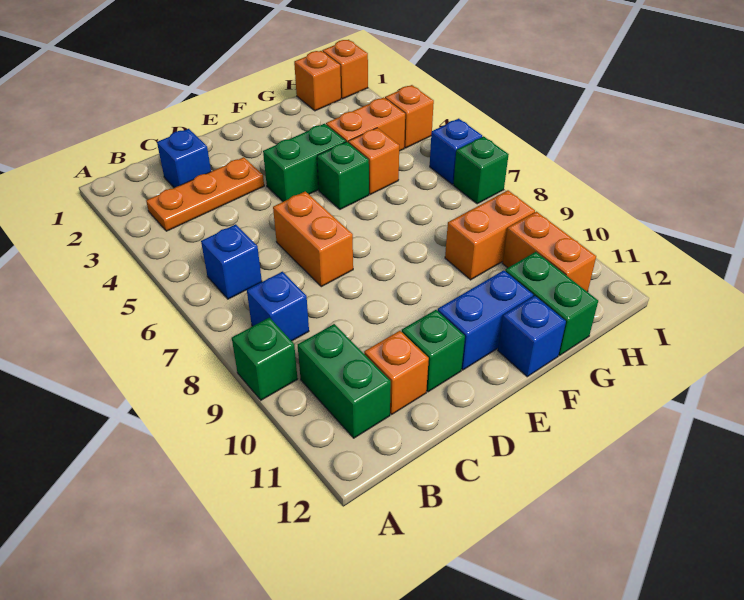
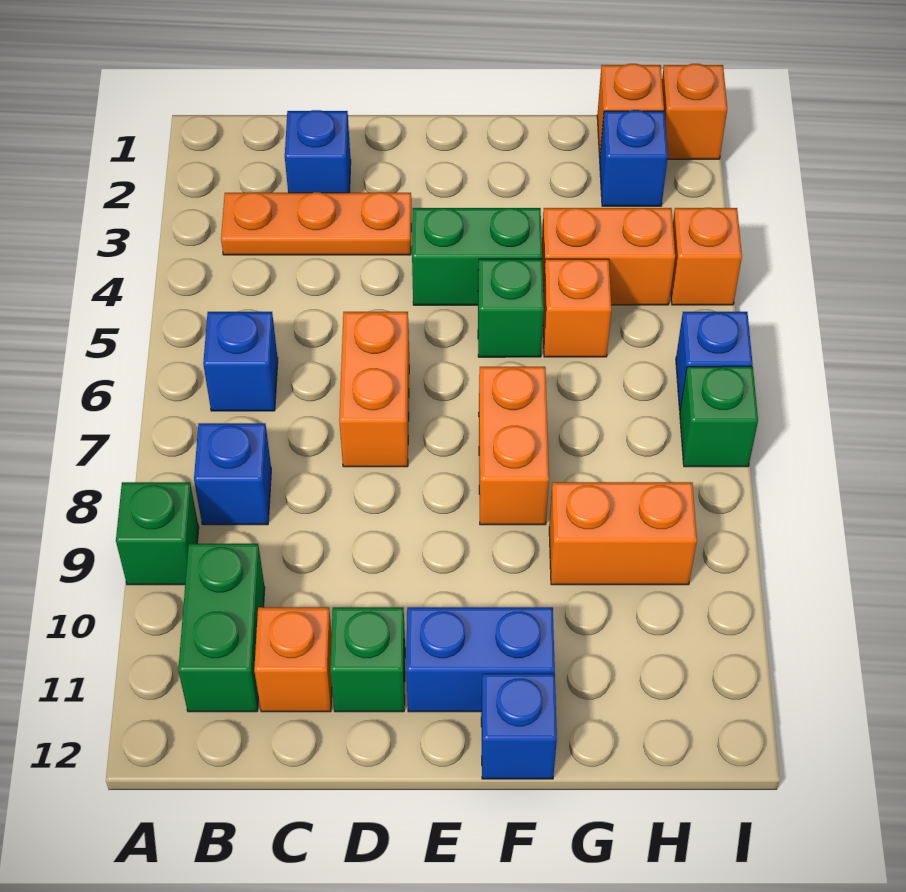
green brick G11:G12 level 1 -> none
none -> blue brick H2 level 1
orange brick H10:H11 level 1 -> orange brick F7:F8 level 1

